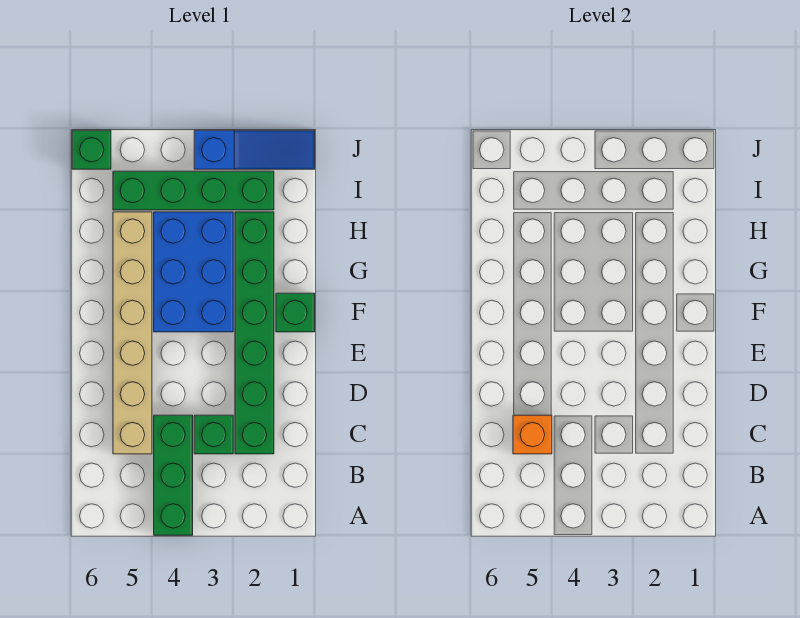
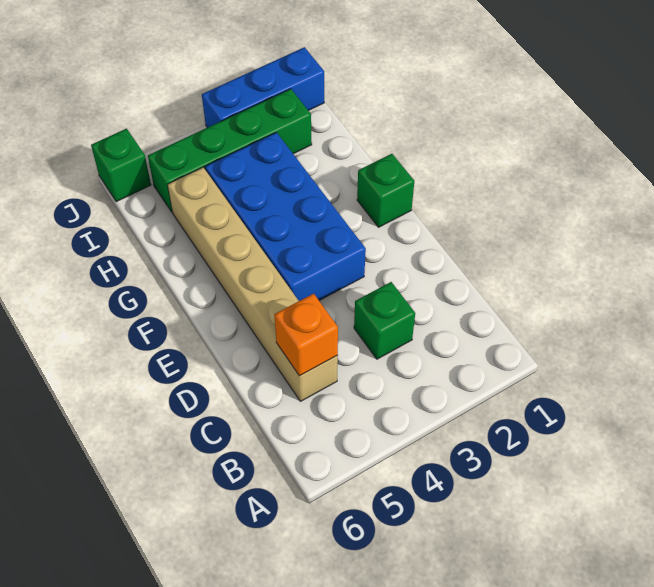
green brick A4:C4 level 1 -> none
green brick C2:H2 level 1 -> none
blue brick F3:H4 level 1 -> blue brick E3:H4 level 1
blue slope J1:J3 level 1 top 3 -> blue brick J1:J3 level 1

